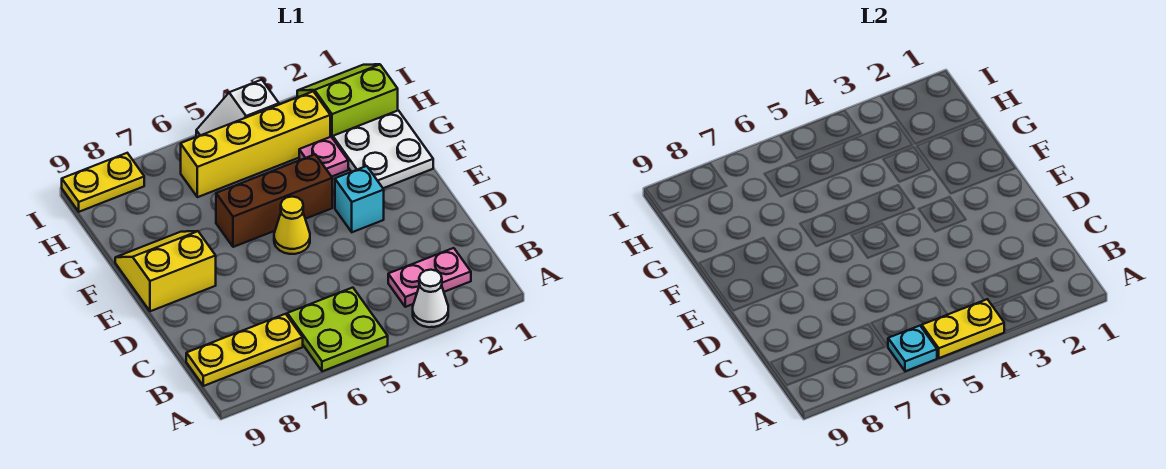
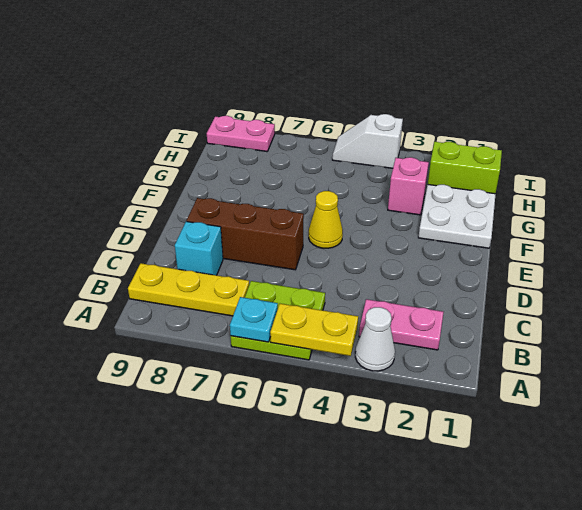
cyan brick E3 level 1 -> cyan brick C8 level 1
yellow slope E8:F9 level 1 top E -> none
brown brick F4:F6 level 1 -> brown brick D6:D8 level 1
pink plate G3 level 1 -> pink brick G3 level 1
yellow brick H3:H6 level 1 -> none
yellow plate I8:I9 level 1 -> pink plate I8:I9 level 1

